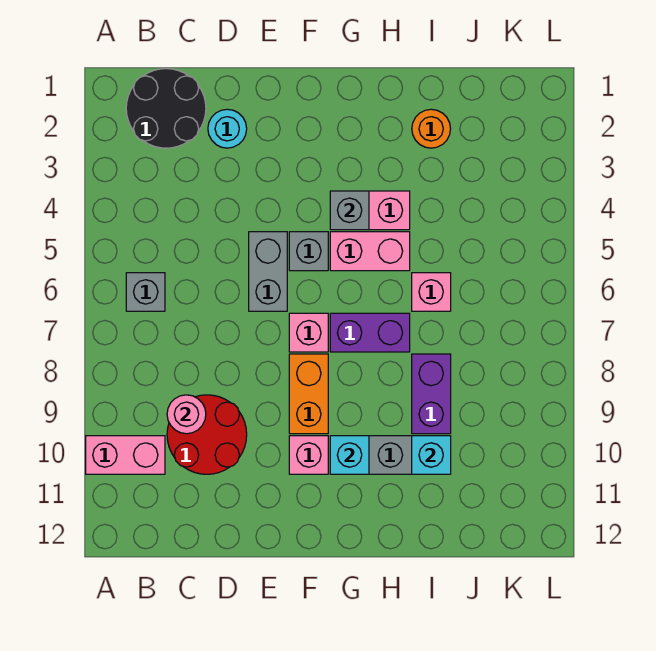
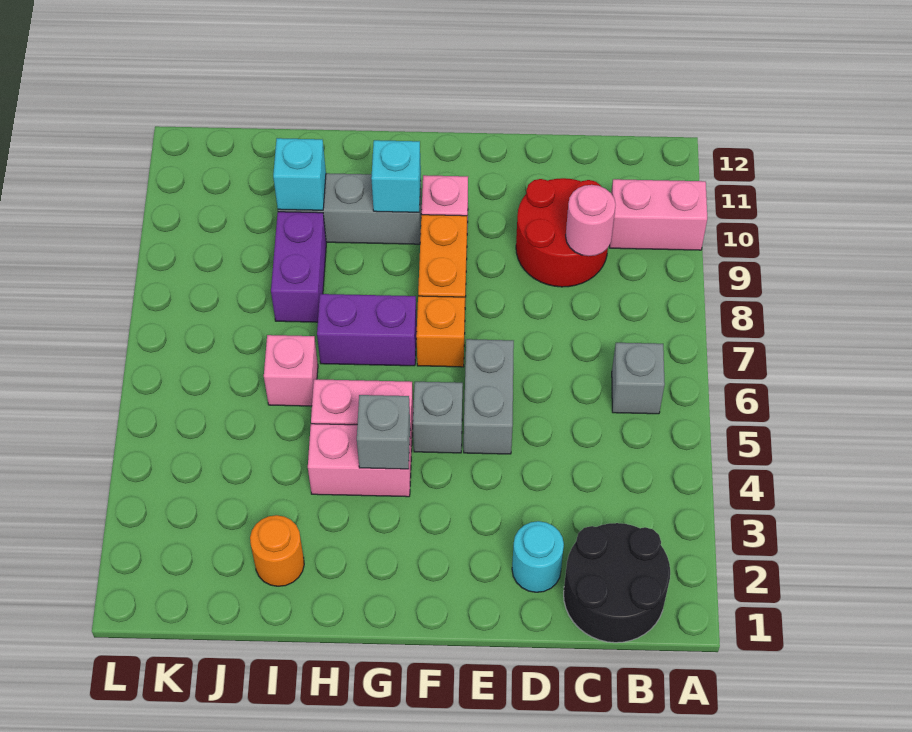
pink brick F7 level 1 -> orange brick F7 level 1

